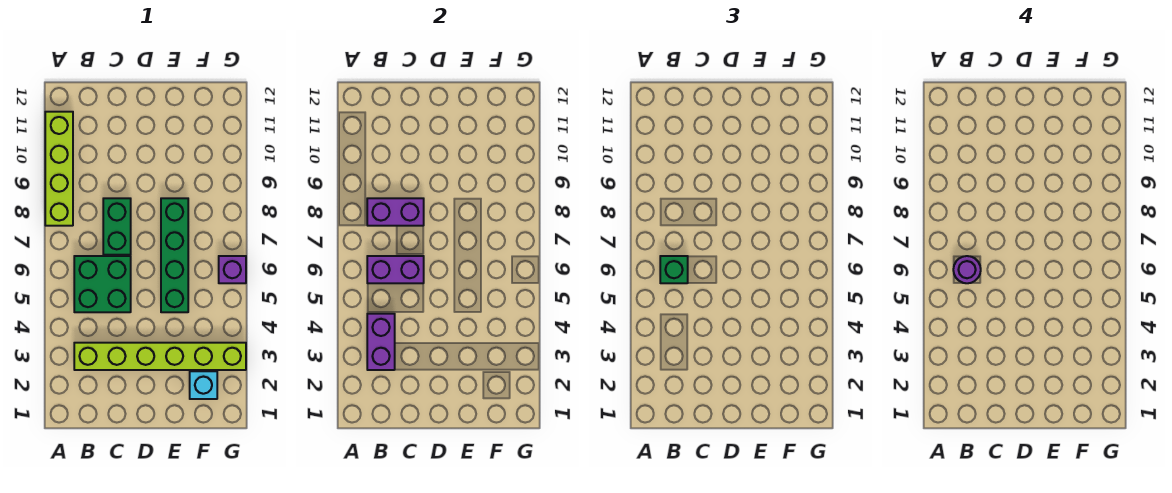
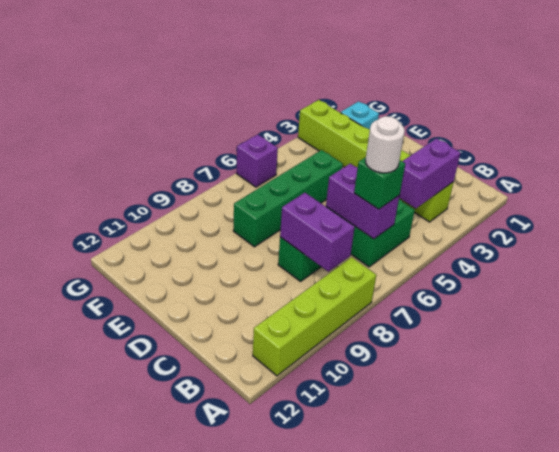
purple round brick B6 level 4 -> white round brick B6 level 4

